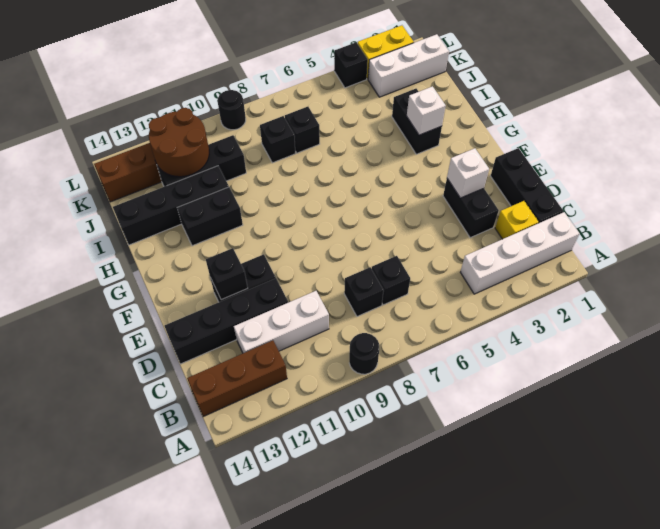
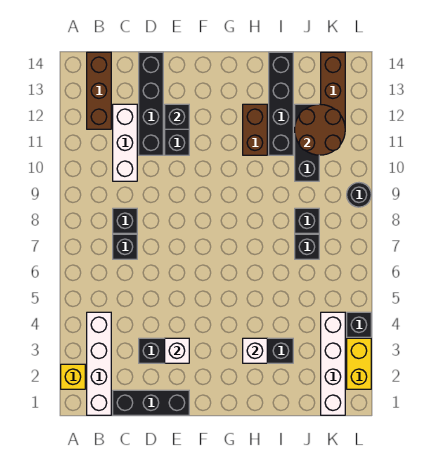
black round brick A9 level 1 -> none
yellow brick C2 level 1 -> yellow brick A2 level 1
black brick H11:H12 level 1 -> brown brick H11:H12 level 1
white brick K1:K3 level 1 -> white brick K1:K4 level 1

